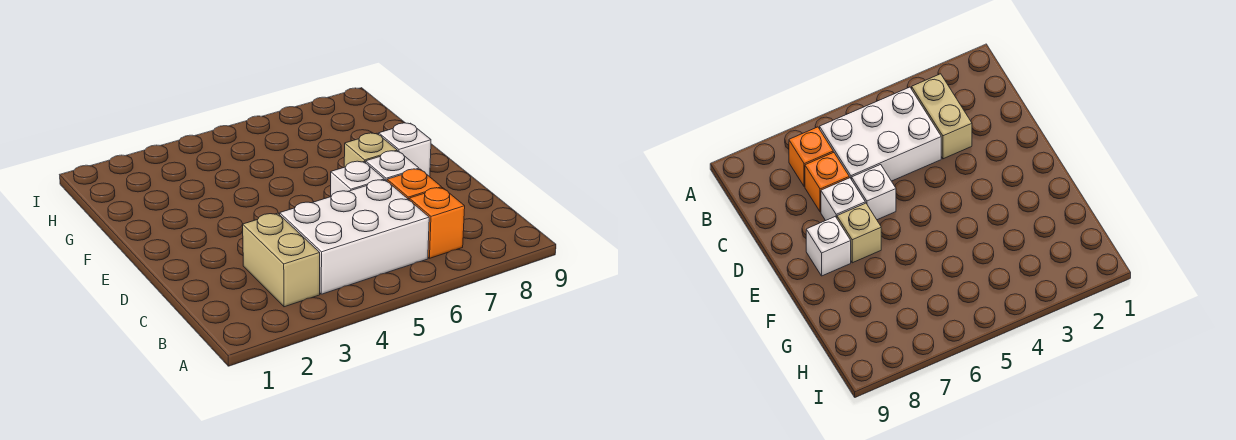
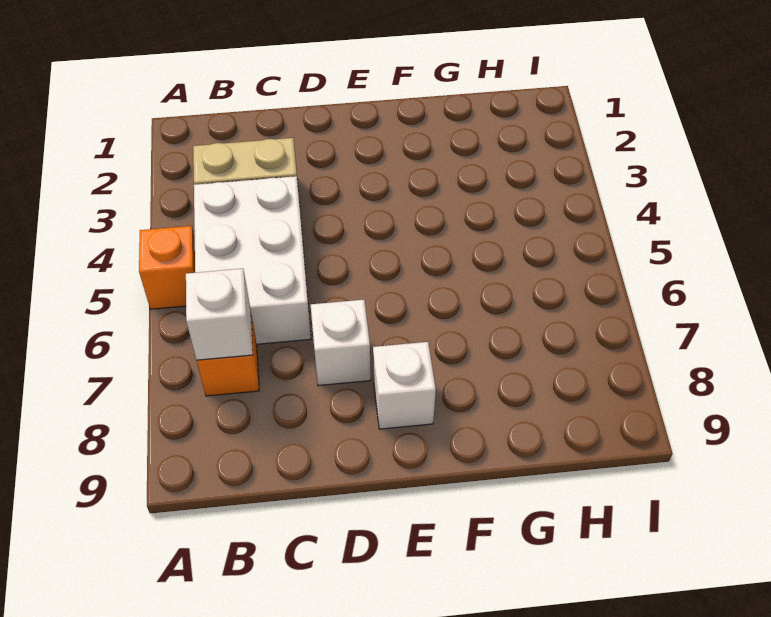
orange brick C7 level 1 -> orange brick A5 level 1
white brick D6 level 1 -> white brick B7 level 2
tan brick E7 level 1 -> none

